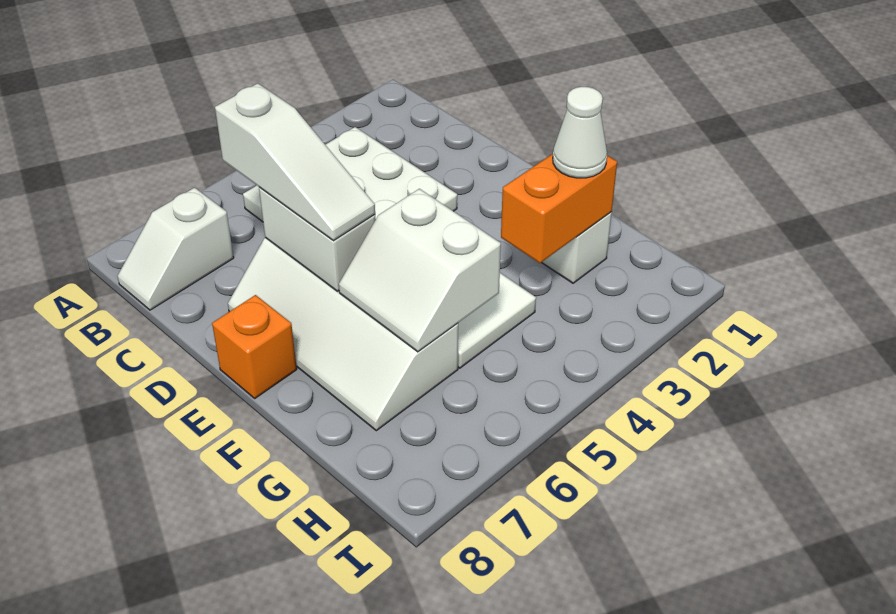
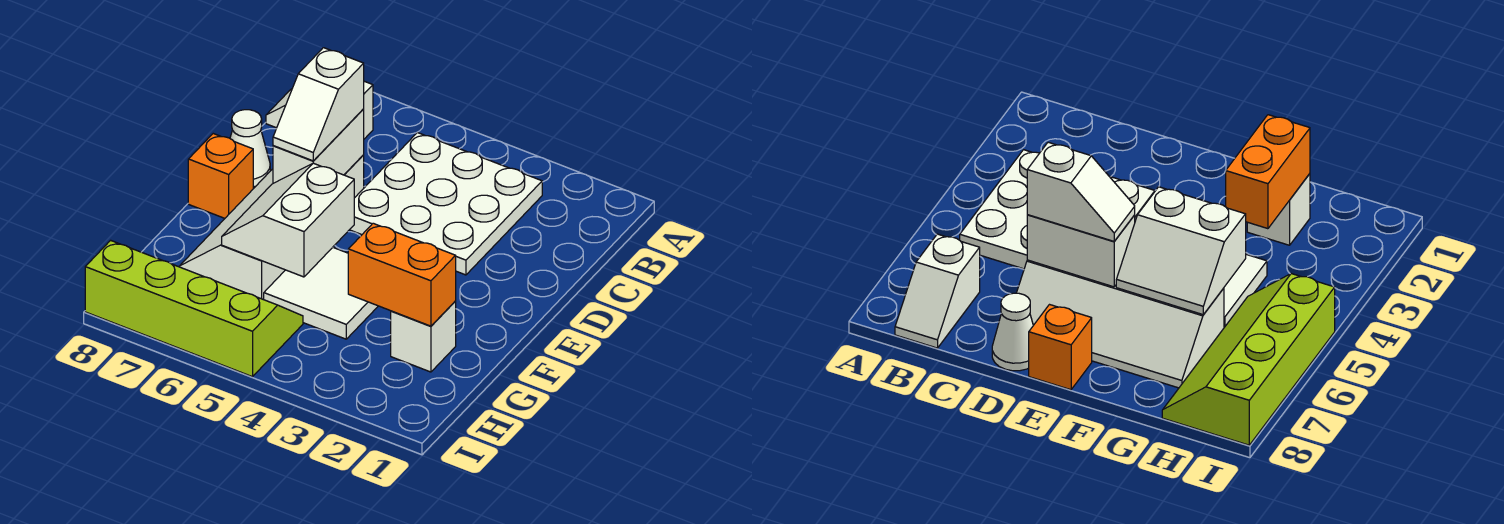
white slope C6:E6 level 3 top C -> white slope D6:E6 level 3 top D
white cone G2 level 3 -> white cone D8 level 1
none -> lime slope H5:I8 level 1 top I

